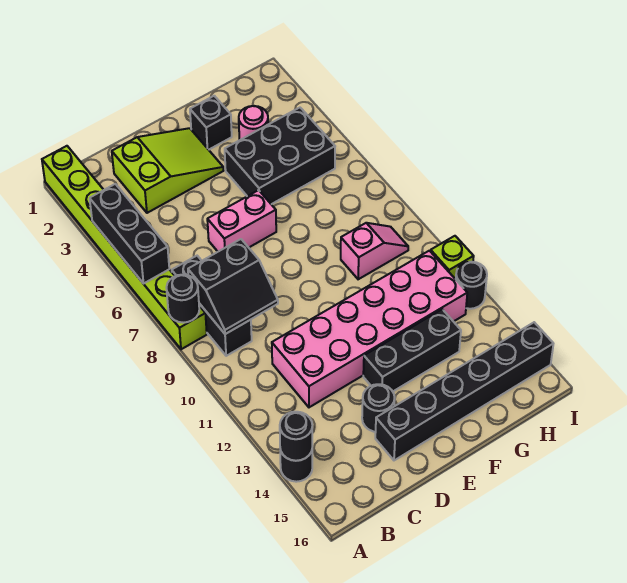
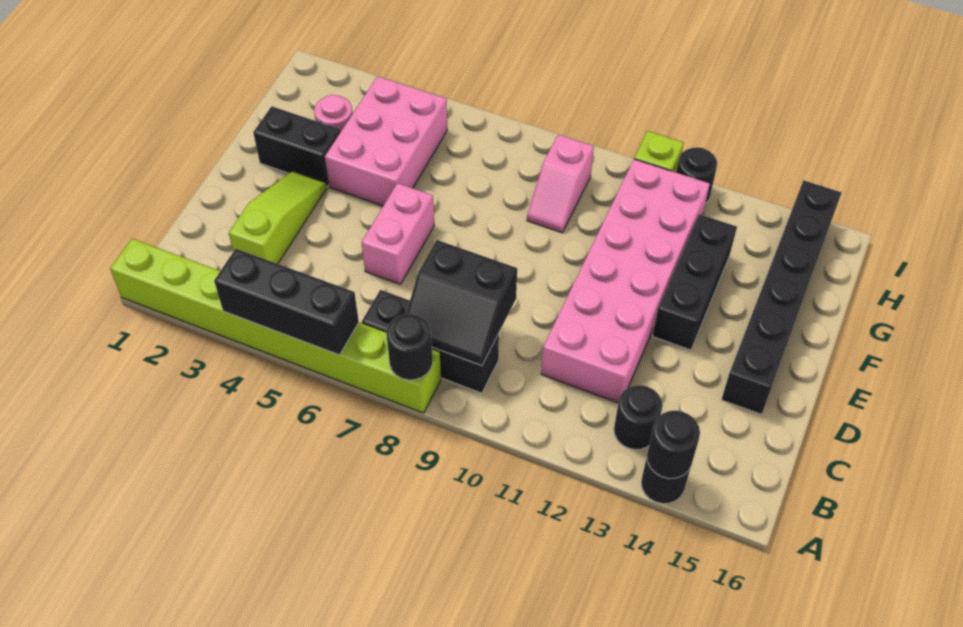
black slope B8:C9 level 2 top 8 -> black slope B8:C9 level 2 top C
lime slope C2:E3 level 1 top C -> lime slope C3:E3 level 1 top C
black round brick D14 level 1 -> black round brick B13 level 1
black brick F2 level 1 -> black brick F2:F3 level 1
black brick F4:H5 level 1 -> pink brick F4:H5 level 1
pink slope G9:H9 level 1 top G -> pink slope G9:H9 level 1 top H

